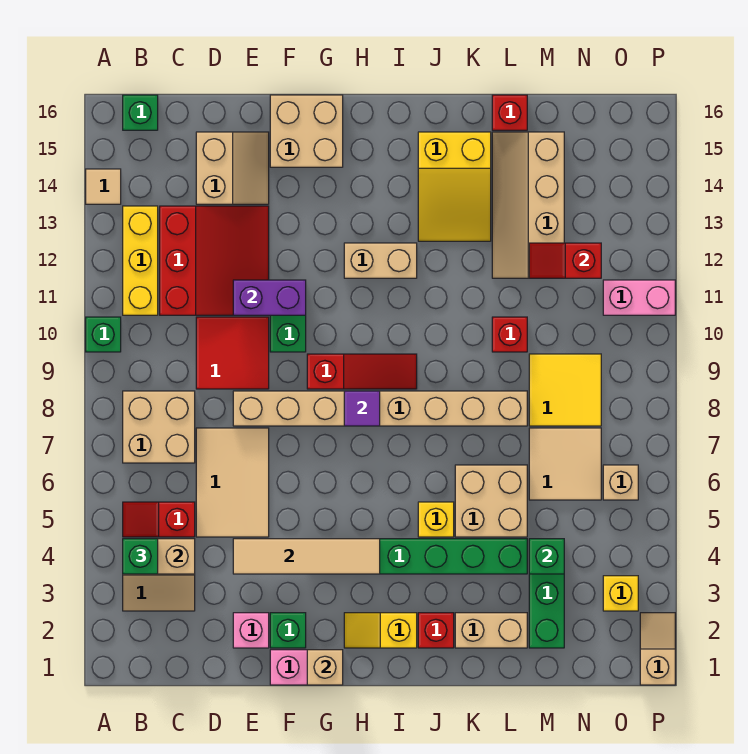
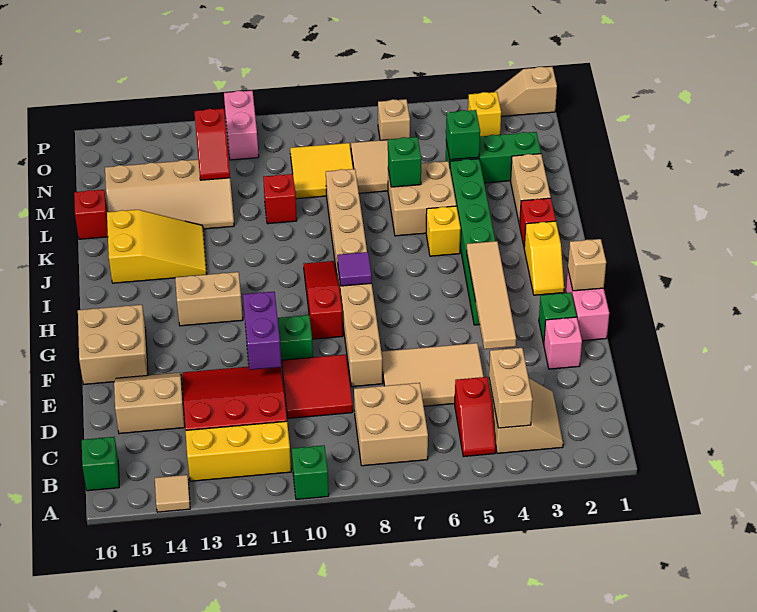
green brick B4 level 3 -> green brick L6 level 2
tan brick H12:I12 level 1 -> tan brick H12:H13 level 1

